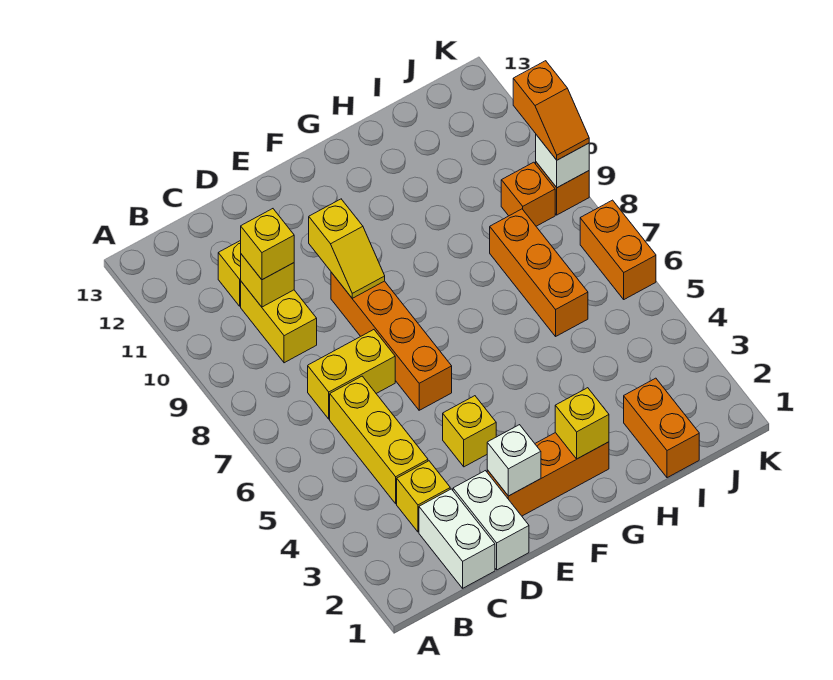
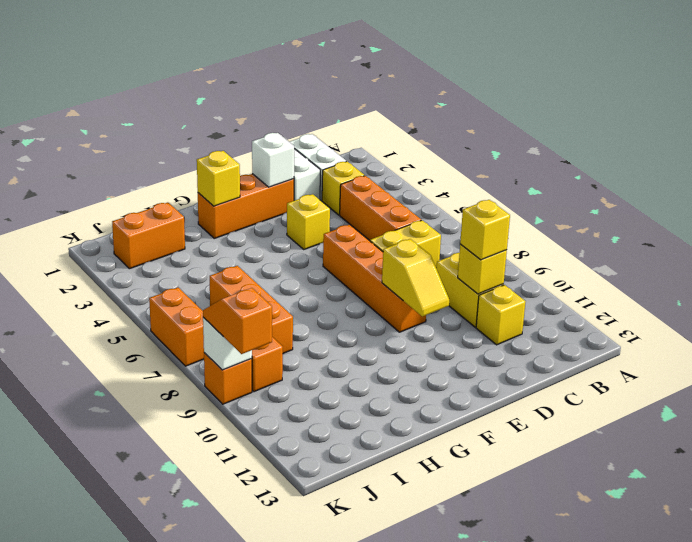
yellow brick C4:C6 level 1 -> orange brick C4:C6 level 1
yellow slope E9:E10 level 2 top 10 -> yellow slope E9:E10 level 2 top 9
orange brick I1:I2 level 1 -> orange brick I2:J2 level 1

